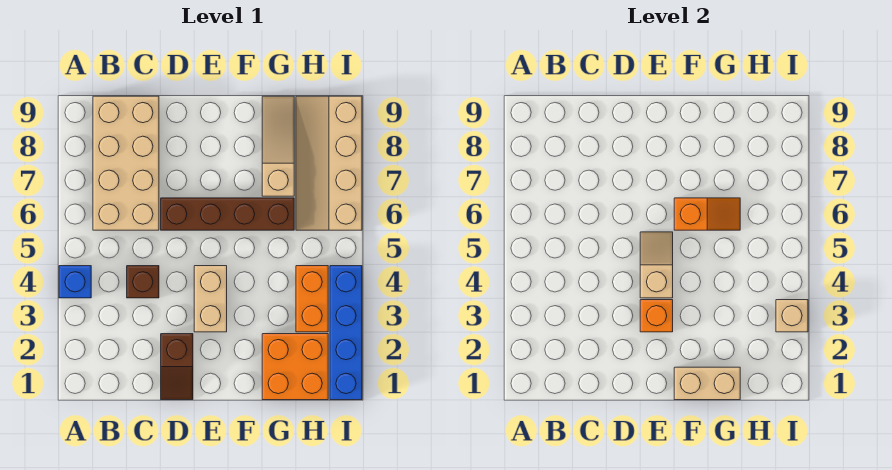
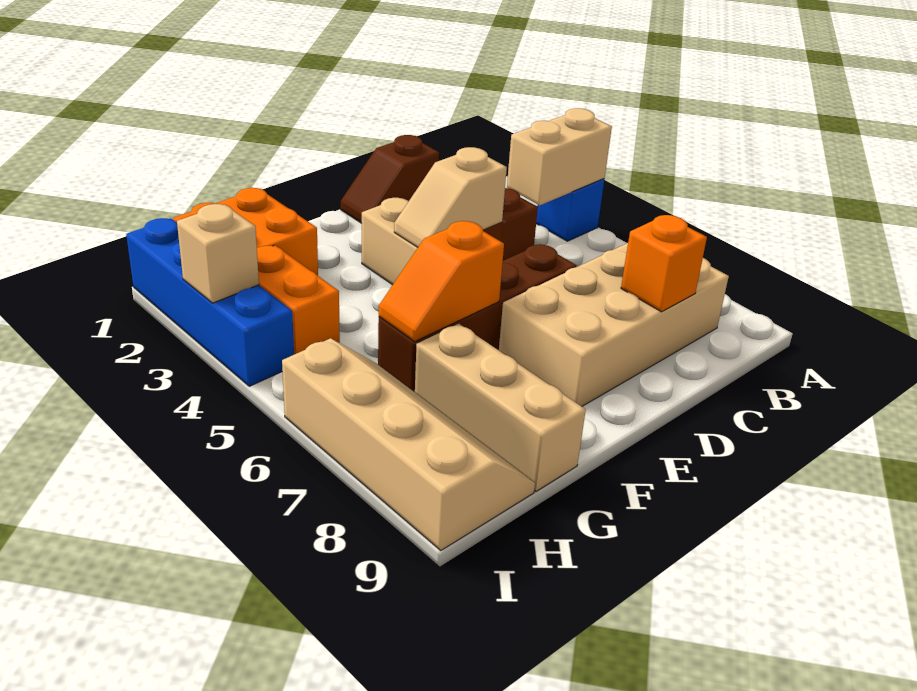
tan brick B6:C9 level 1 -> tan brick B7:E8 level 1
brown slope D1:D2 level 1 top 2 -> brown slope C1:D1 level 1 top C
orange brick E3 level 2 -> orange brick C8 level 2
tan slope E4:E5 level 2 top 4 -> tan slope D4:E4 level 2 top D
tan brick F1:G1 level 2 -> tan brick A4:B4 level 2
tan slope G7:G9 level 1 top 7 -> tan brick G7:G9 level 1

